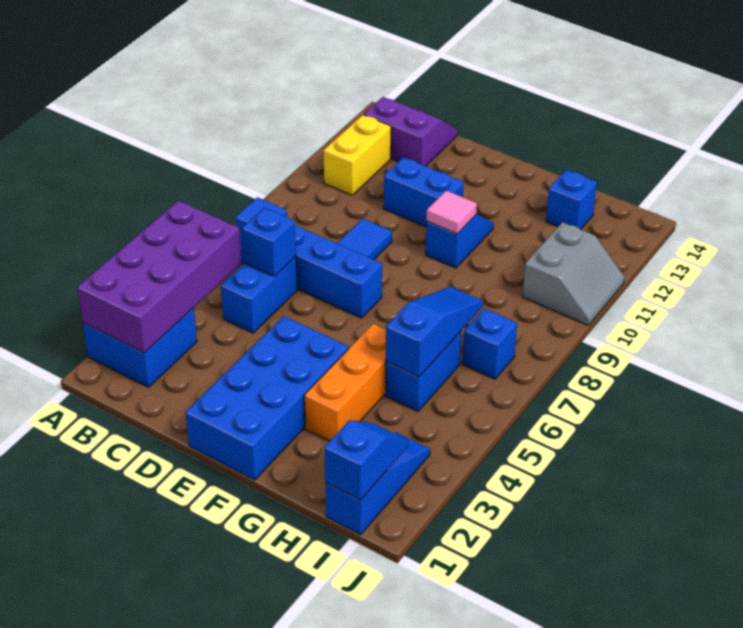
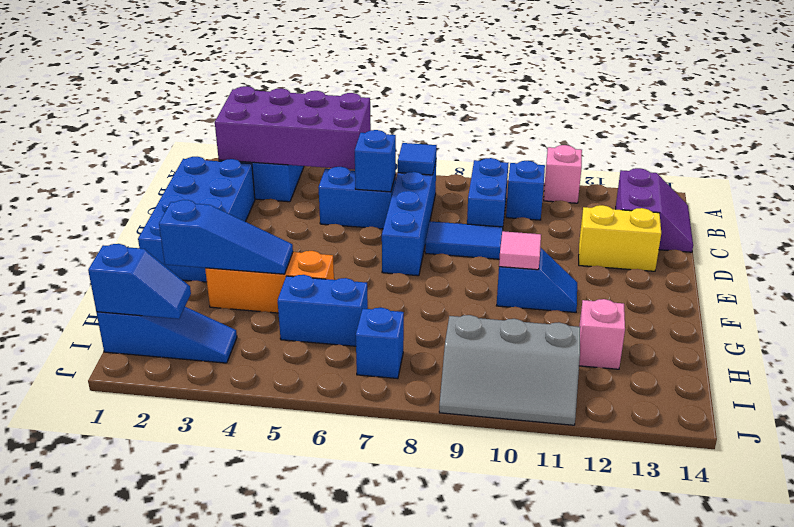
none -> pink brick A11 level 1
yellow brick B11:B12 level 1 -> yellow brick D12:D13 level 1
blue brick D11:E11 level 1 -> blue brick B9:C9 level 1
blue brick E1:F4 level 1 -> blue brick C1:F2 level 1
blue slope H5:H7 level 2 top 5 -> blue slope G2:G4 level 2 top 2
none -> pink brick H12 level 1
blue brick H13 level 1 -> blue brick B10 level 1
grey slope I10:J11 level 1 top I -> grey slope I9:J11 level 1 top I

